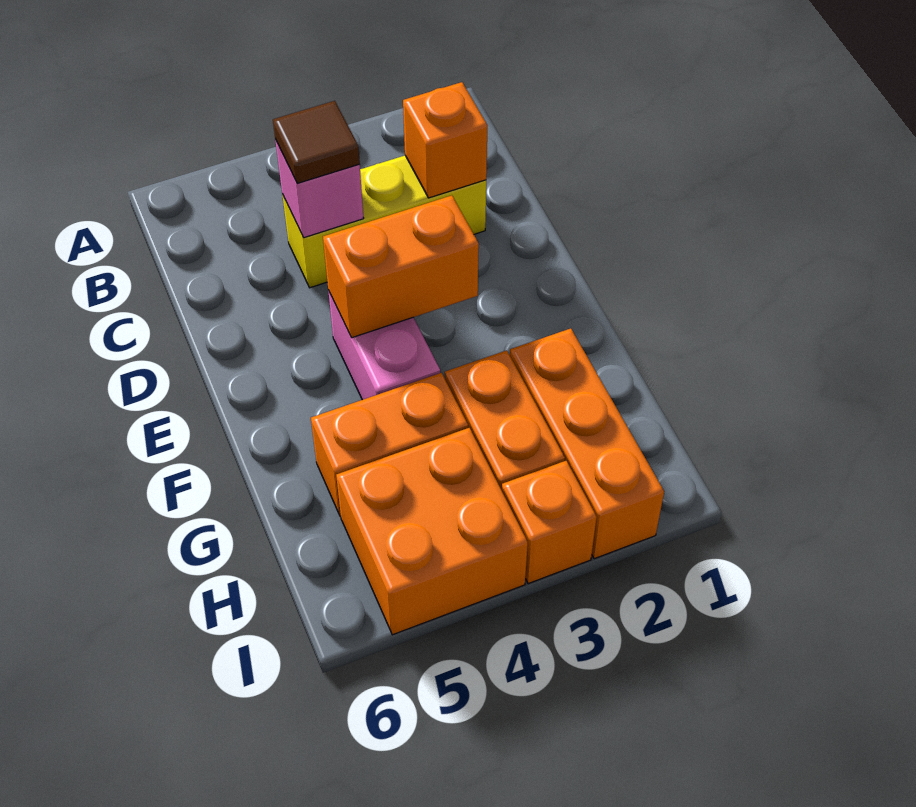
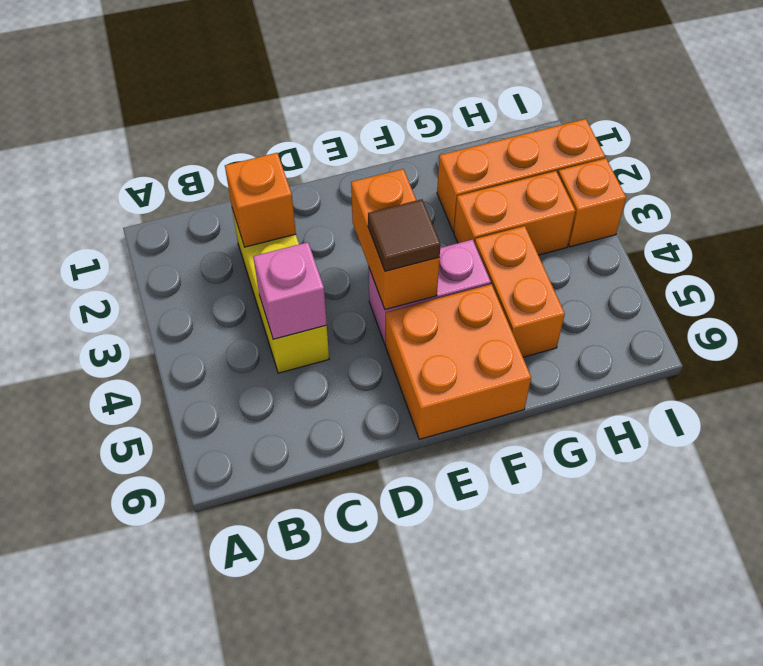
brown tile C4 level 3 -> brown tile E4 level 3
orange brick H4:I5 level 1 -> orange brick E5:F6 level 1

